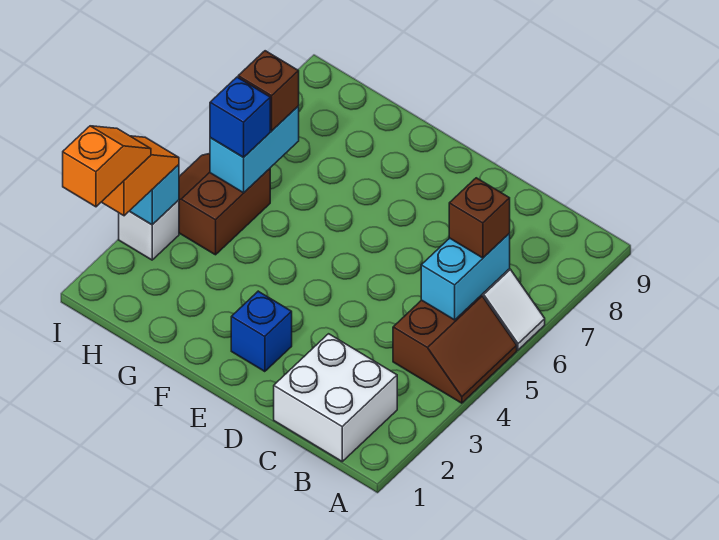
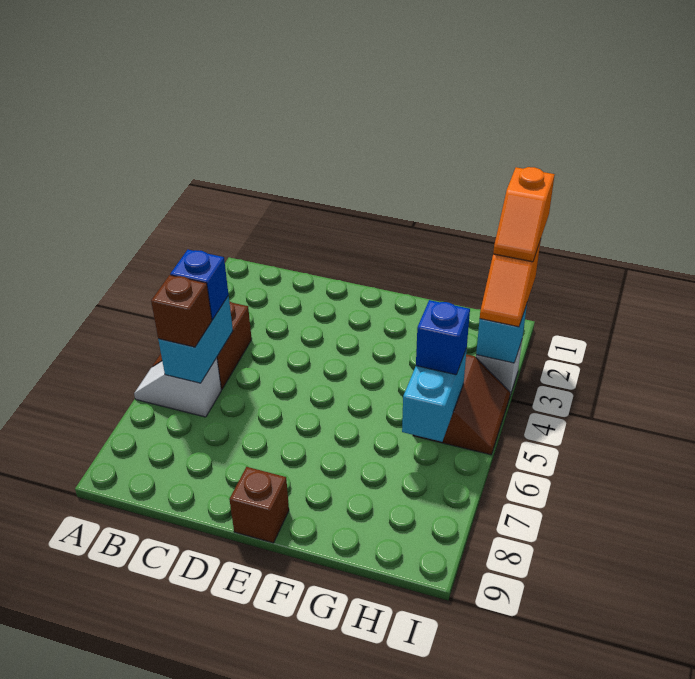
white brick B1:C2 level 1 -> none
blue brick E2 level 1 -> blue brick B5 level 3
brown brick H6 level 3 -> brown brick E9 level 1

